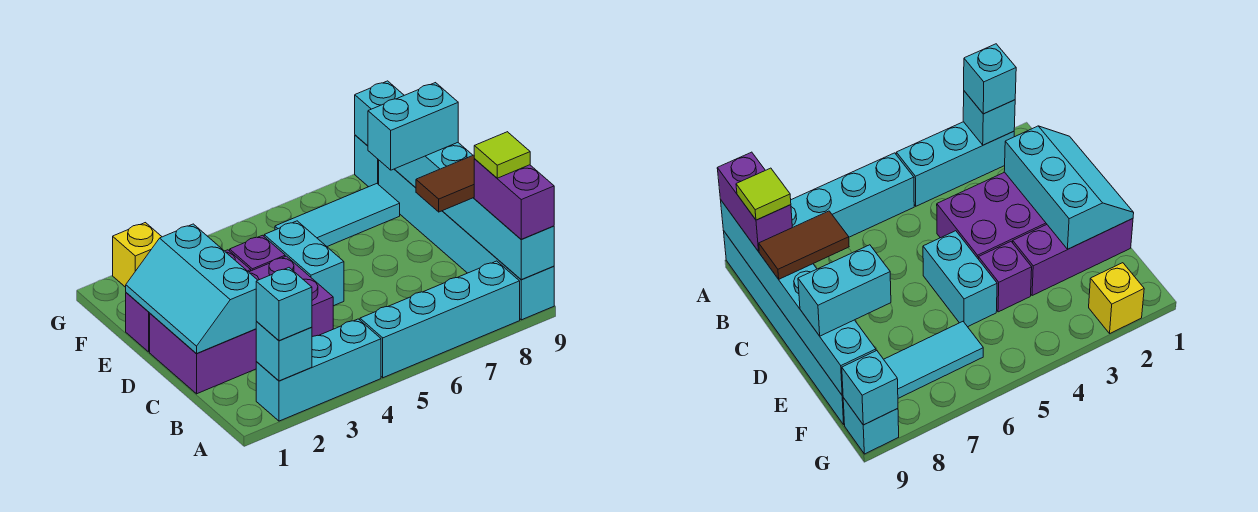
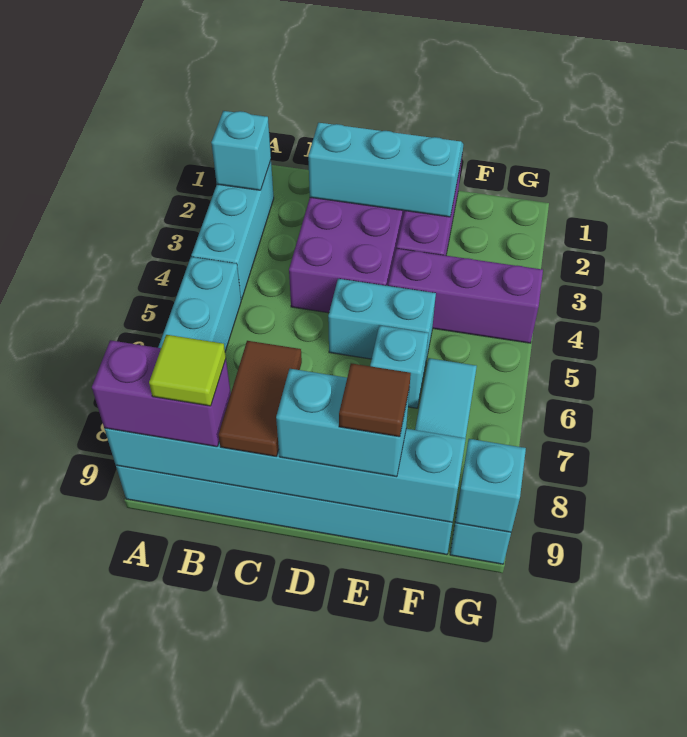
cyan brick A2 level 3 -> cyan brick E6 level 1
purple brick E4 level 1 -> purple brick E4:G4 level 1
cyan brick E8:E9 level 3 -> cyan brick D9:E9 level 3
none -> brown tile E9 level 4
yellow brick G2 level 1 -> none

